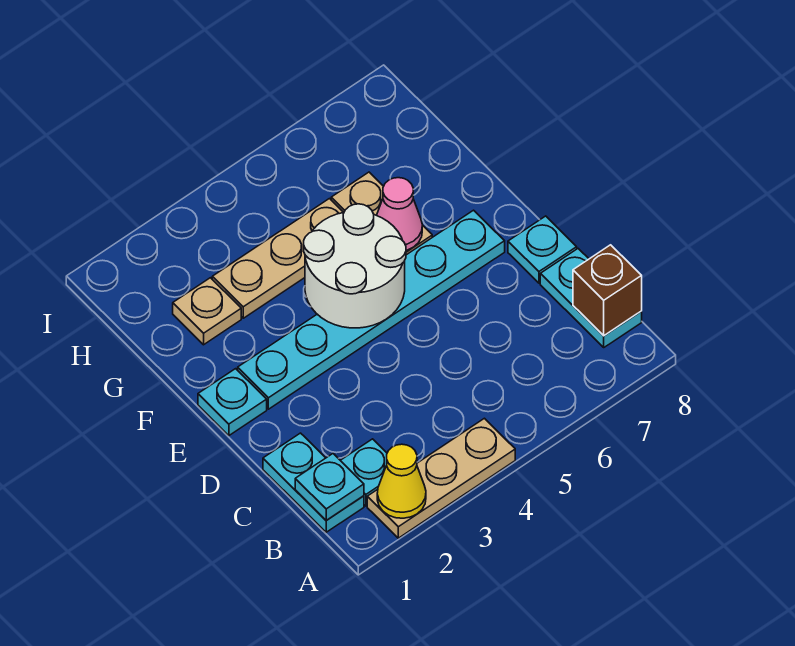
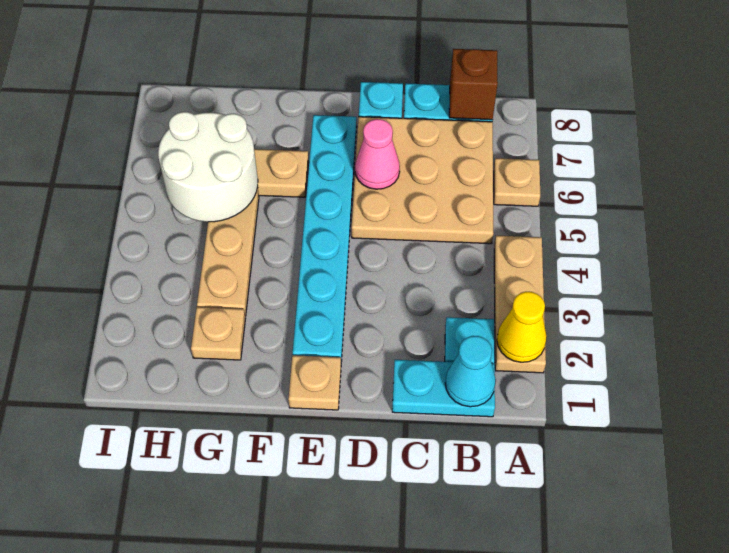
none -> tan plate A6 level 1
cyan plate B1 level 2 -> cyan cone B1 level 2
none -> tan plate B5:D7 level 1
cyan plate E1 level 1 -> tan plate E1 level 1
white round brick E4:F5 level 2 -> white round brick G5:H6 level 2
pink cone F6 level 2 -> pink cone D6 level 2

